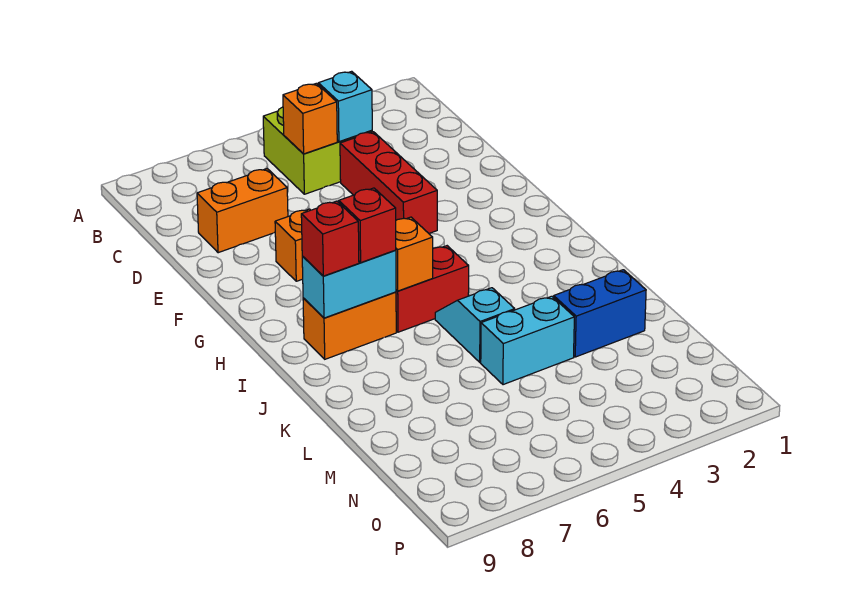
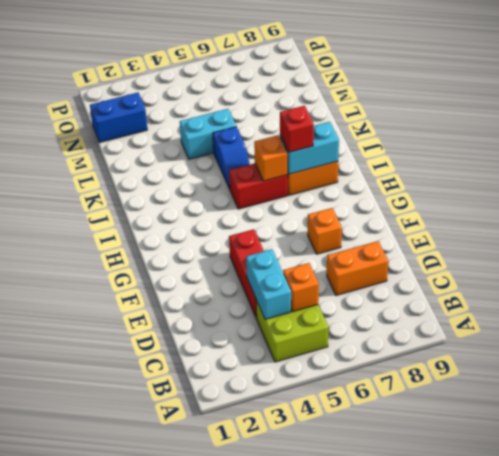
cyan brick C4 level 2 -> cyan brick C4:D4 level 2
red brick I8 level 3 -> none
cyan slope J5:K5 level 1 top K -> blue slope J5:K5 level 1 top K
blue brick L2:L3 level 1 -> blue brick N1:N2 level 1

